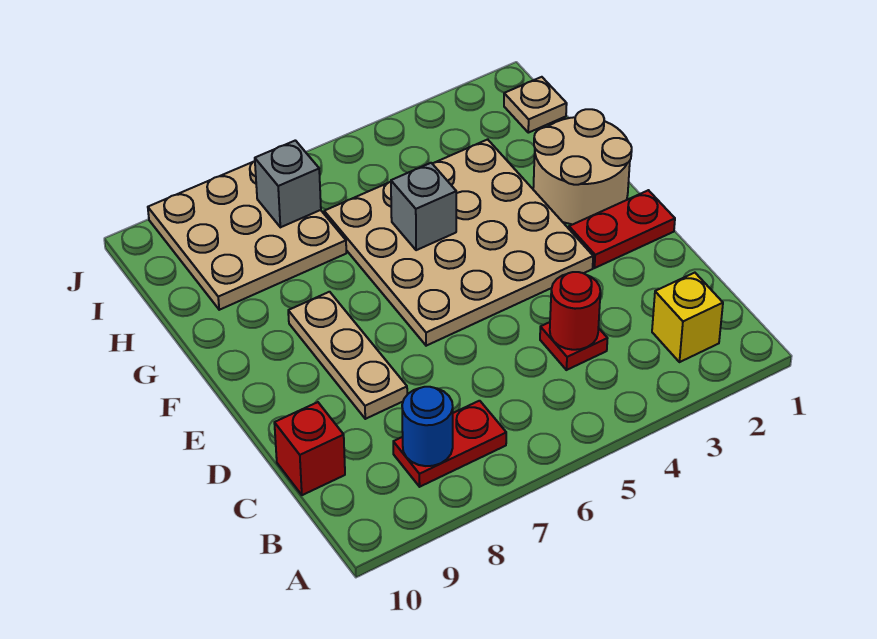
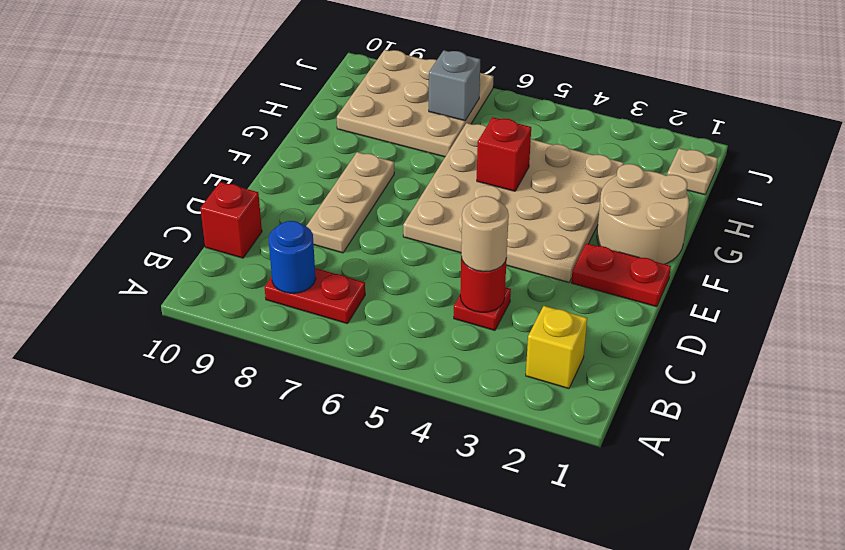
none -> tan round brick C4 level 3
grey brick G5 level 2 -> red brick G5 level 2

